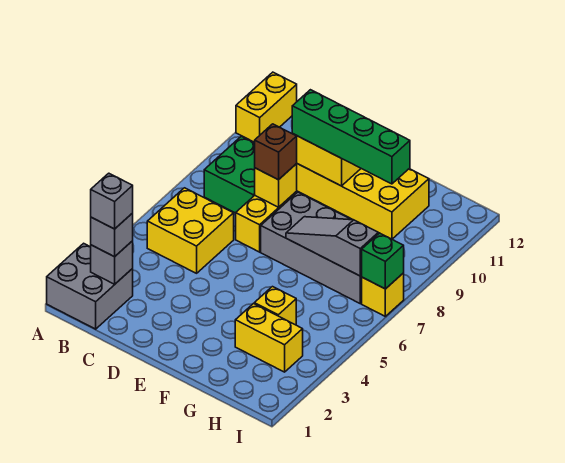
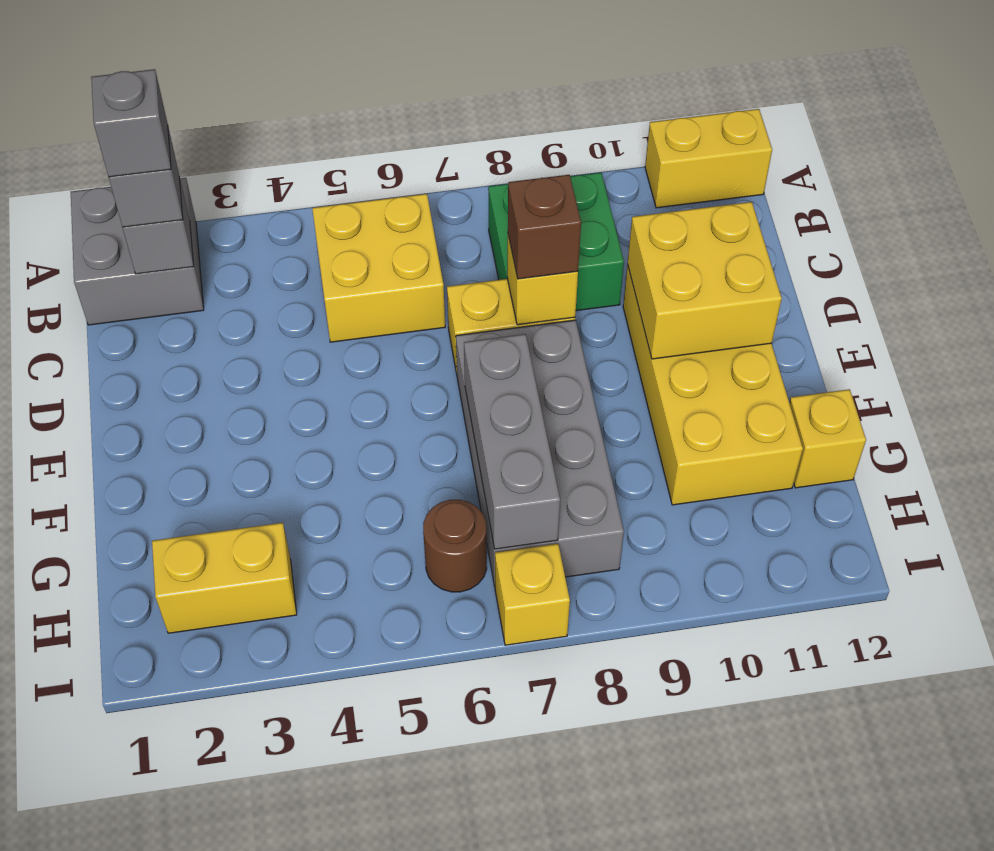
green brick D10:G10 level 3 -> none
grey slope F7:H7 level 2 top H -> grey brick F7:H7 level 2
yellow brick G3:H3 level 1 -> yellow brick H2:H3 level 1
yellow brick G4 level 1 -> yellow brick G12 level 1
none -> brown round brick H6 level 1
green brick I7 level 2 -> none

